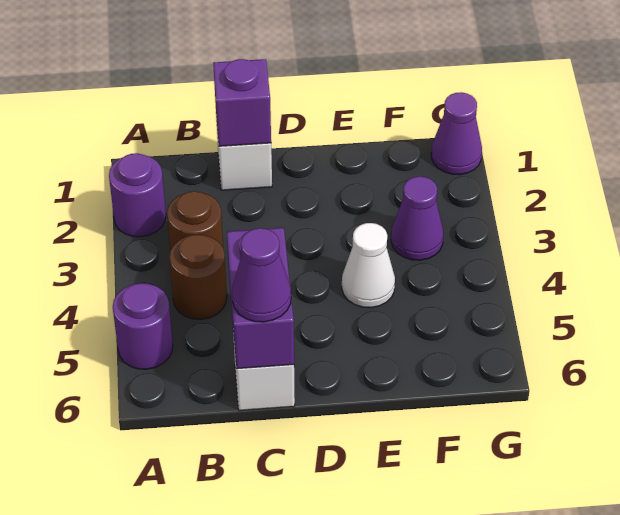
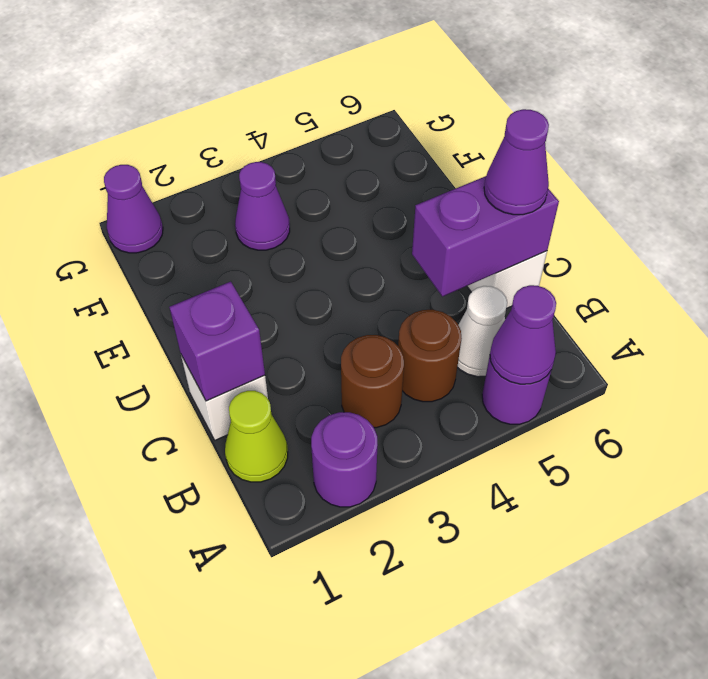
none -> purple cone A5 level 2
none -> lime cone B1 level 1
white cone E4 level 1 -> white cone B5 level 1

